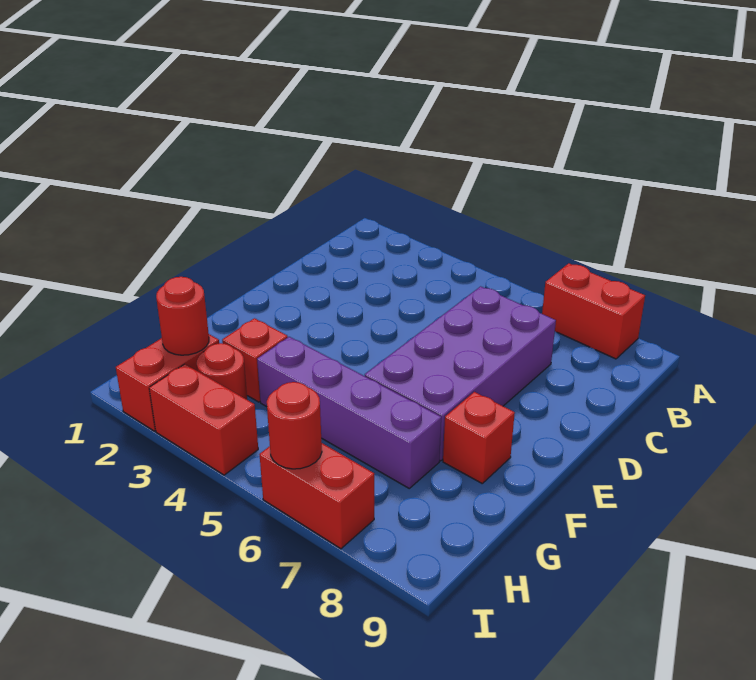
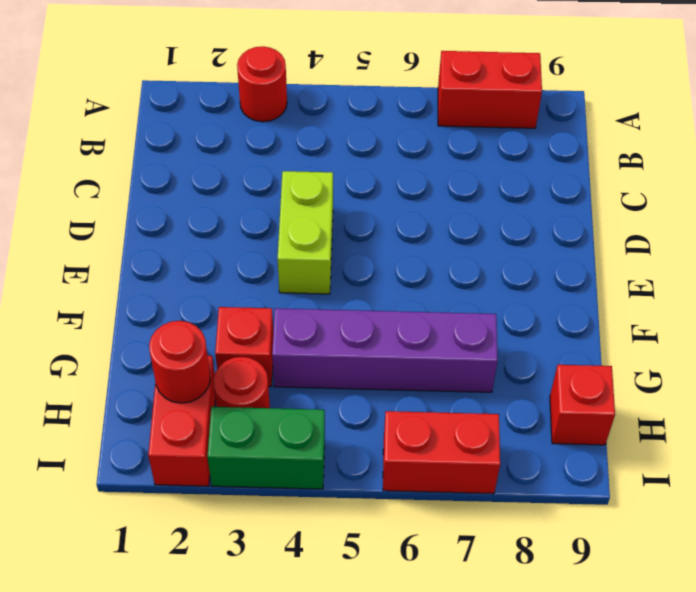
purple brick C6:F7 level 1 -> none
none -> lime brick D4:E4 level 1
red brick F8 level 1 -> red brick H9 level 1
red brick I3:I4 level 1 -> green brick I3:I4 level 1
red round brick I6 level 2 -> red round brick A3 level 1

